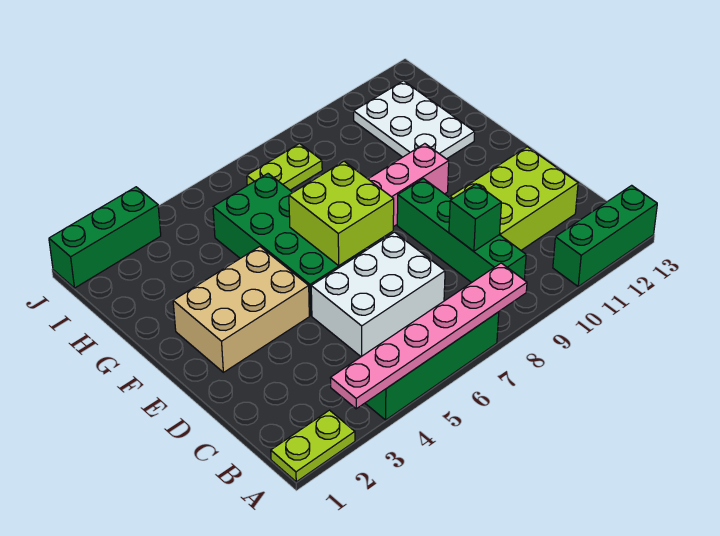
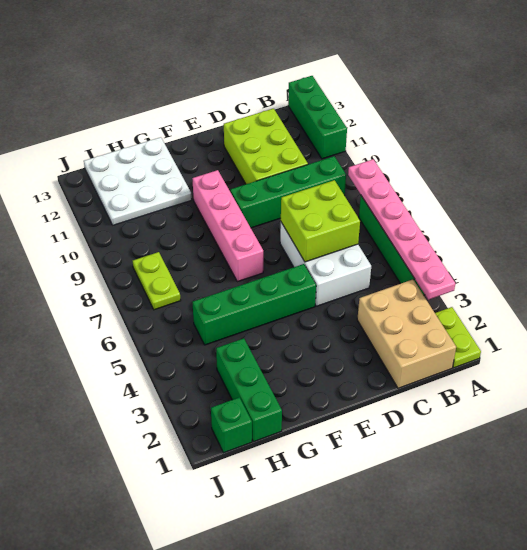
green brick C9 level 2 -> green brick I1 level 1
tan brick E2:F4 level 1 -> tan brick B1:C3 level 1
green brick E5:H6 level 1 -> green brick E5:H5 level 1
lime brick E6:F7 level 2 -> lime brick C6:D7 level 2
white plate G11:I12 level 1 -> white plate G11:I13 level 1
green brick J1:J3 level 1 -> green brick H1:H3 level 1

